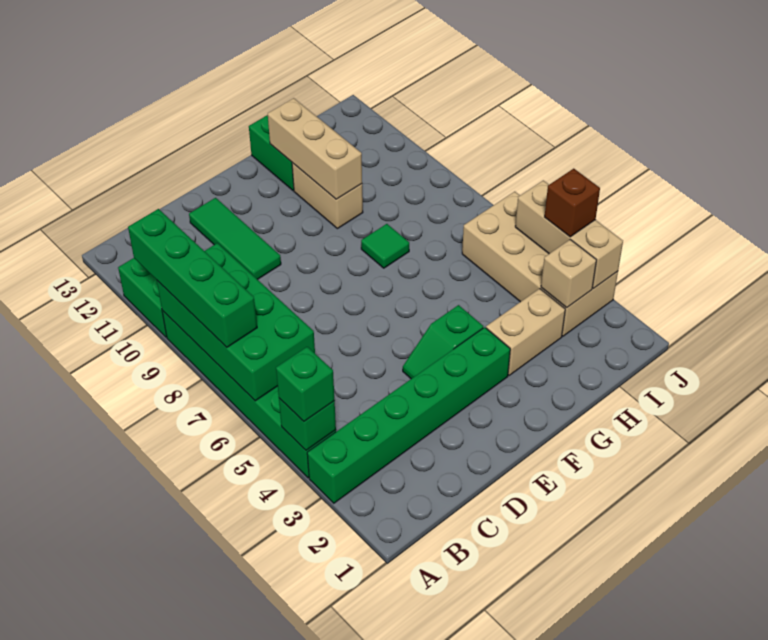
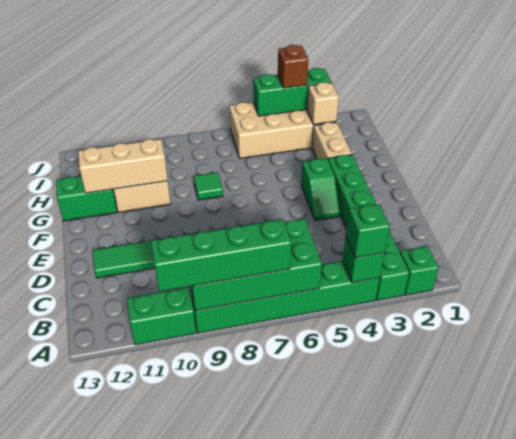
none -> green brick A2 level 1
tan brick J3:J5 level 2 -> green brick J3:J5 level 2

